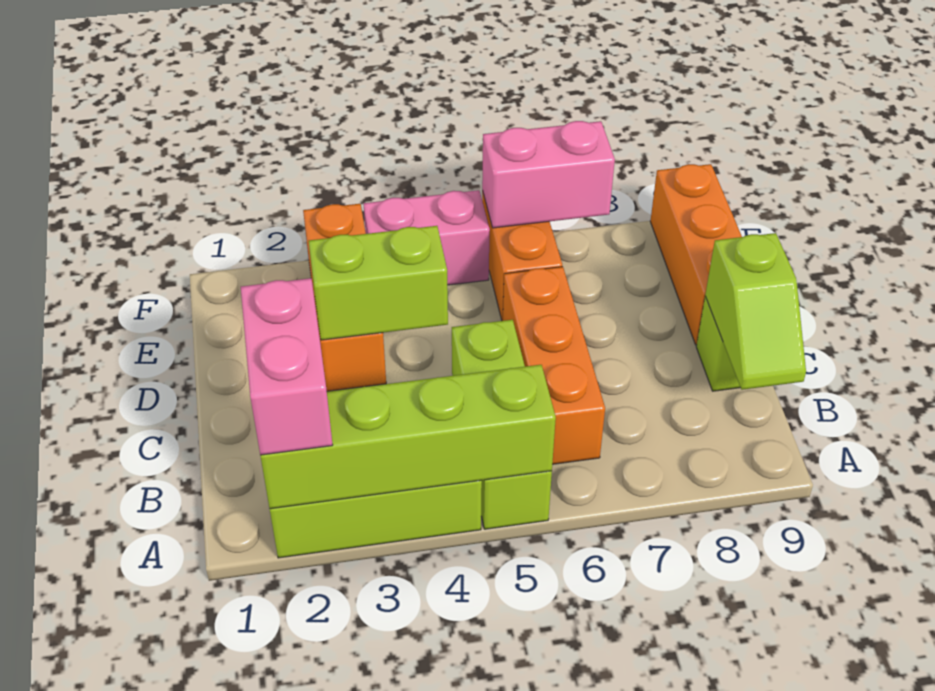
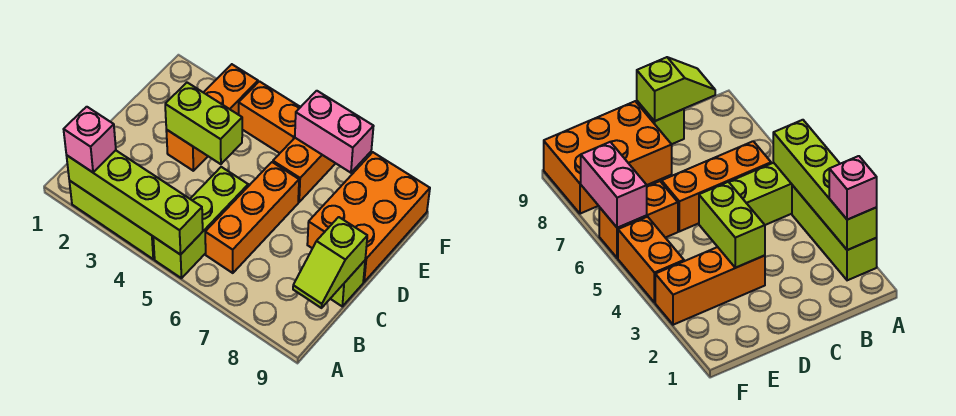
pink brick A2:B2 level 3 -> pink brick A2 level 3
orange brick D9:F9 level 1 -> orange brick D8:F9 level 1
pink brick F4:F5 level 1 -> orange brick F4:F5 level 1

